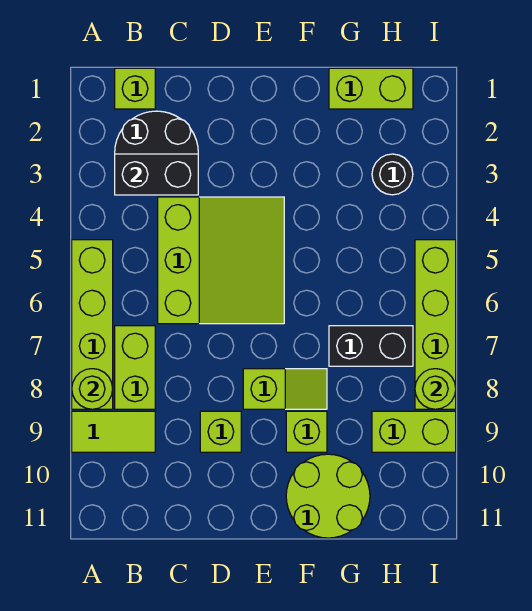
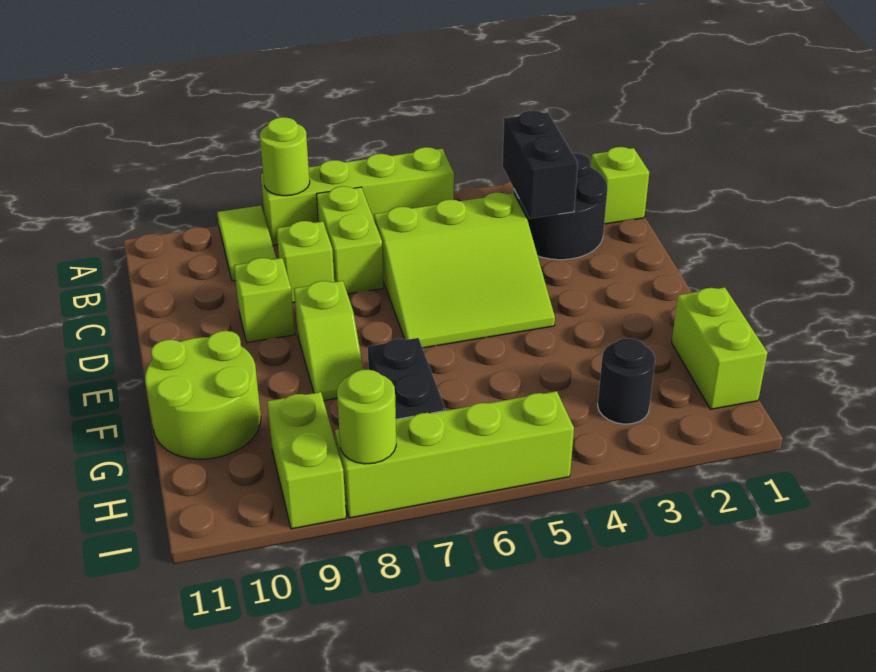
lime brick B7:B8 level 1 -> lime brick B7:C7 level 1
lime brick F9 level 1 -> lime brick C8 level 1

